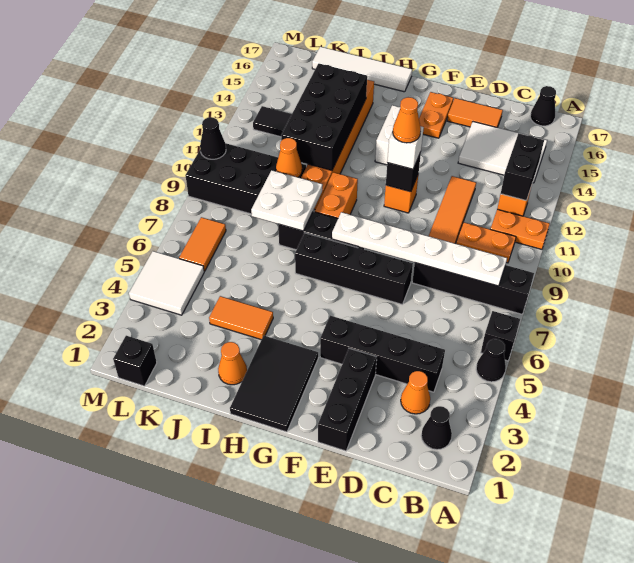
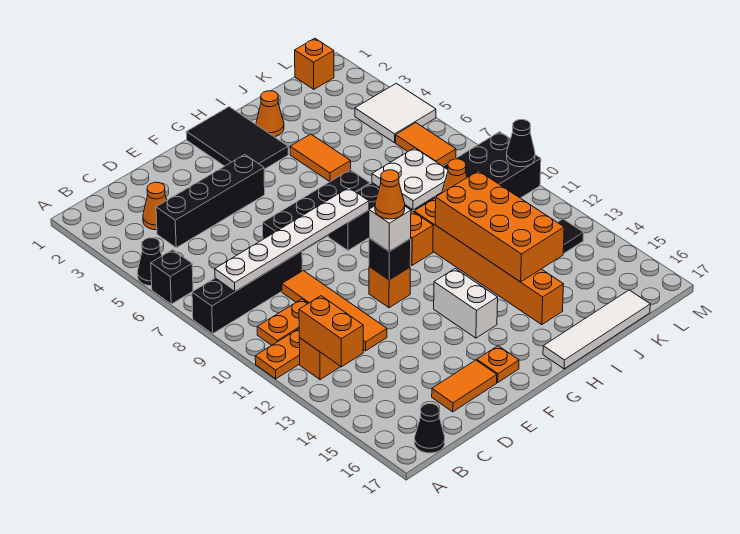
black cone B2 level 1 -> none
black brick B12:B13 level 2 -> orange brick B12:B13 level 2
white tile B14:D15 level 1 -> none
black brick E1:E3 level 1 -> none
orange plate F15:F16 level 1 -> orange plate F16 level 1
orange tile I4:J4 level 1 -> orange tile I4:I5 level 1
black brick I11:J14 level 2 -> orange brick I11:J14 level 2
black brick L1 level 1 -> orange brick L1 level 1

